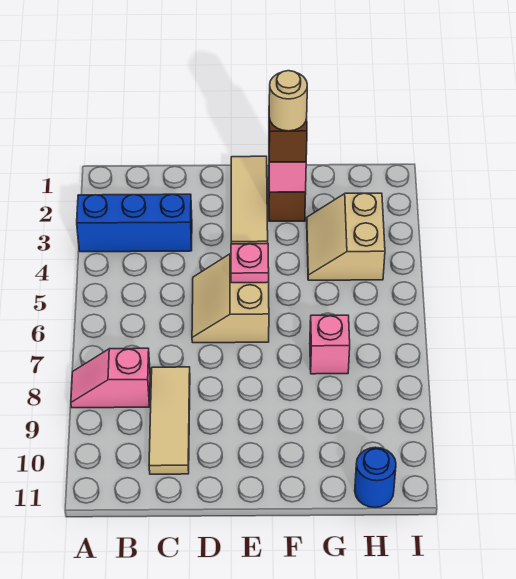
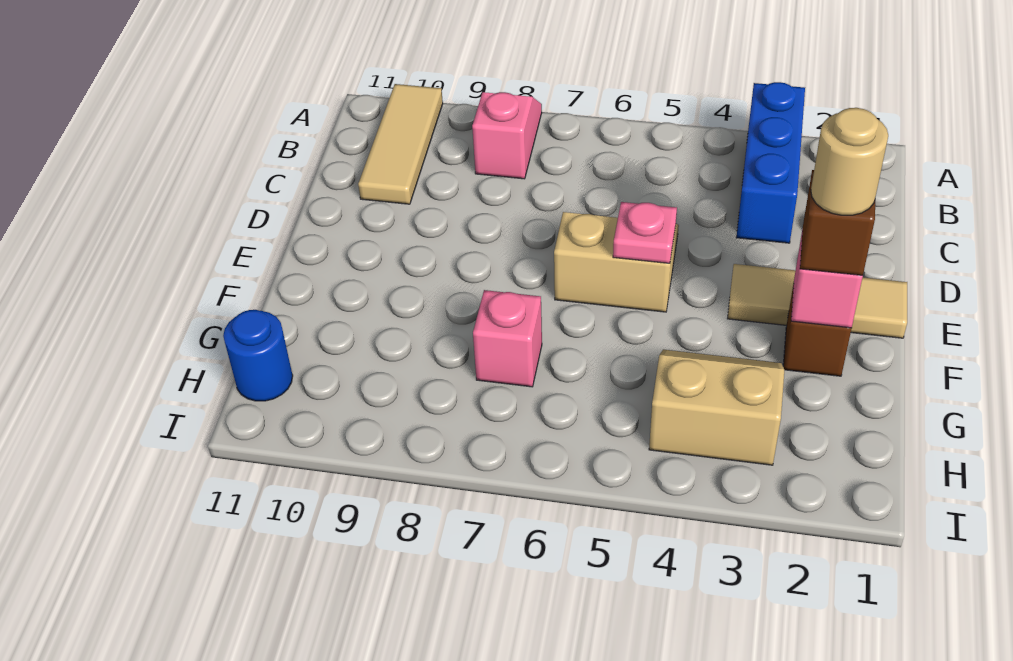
tan tile C8:C10 level 1 -> tan tile A10:C10 level 1

